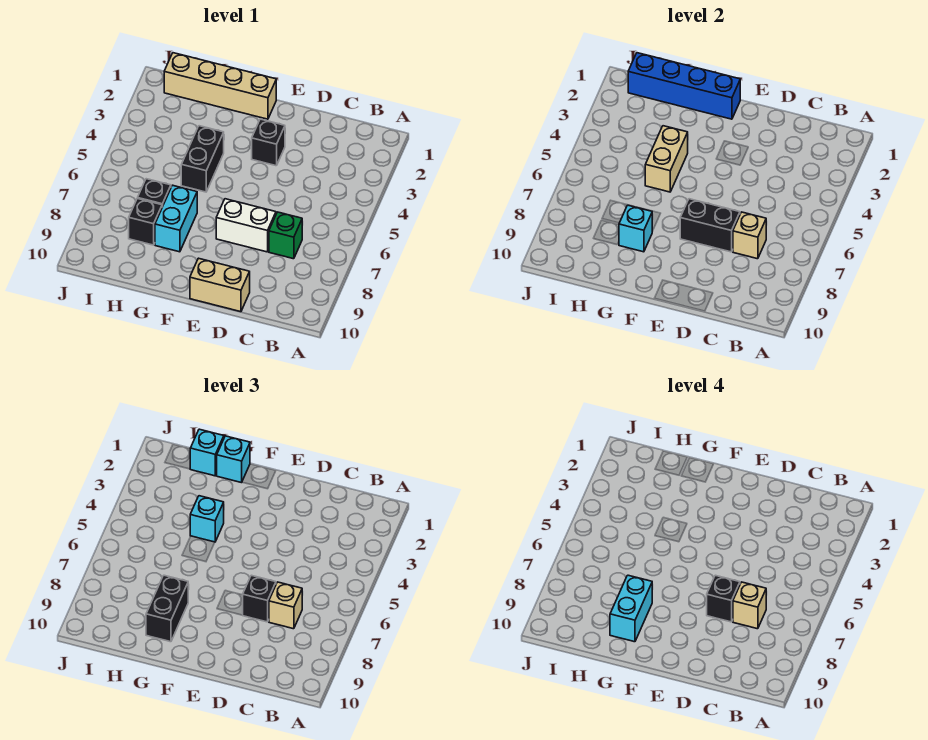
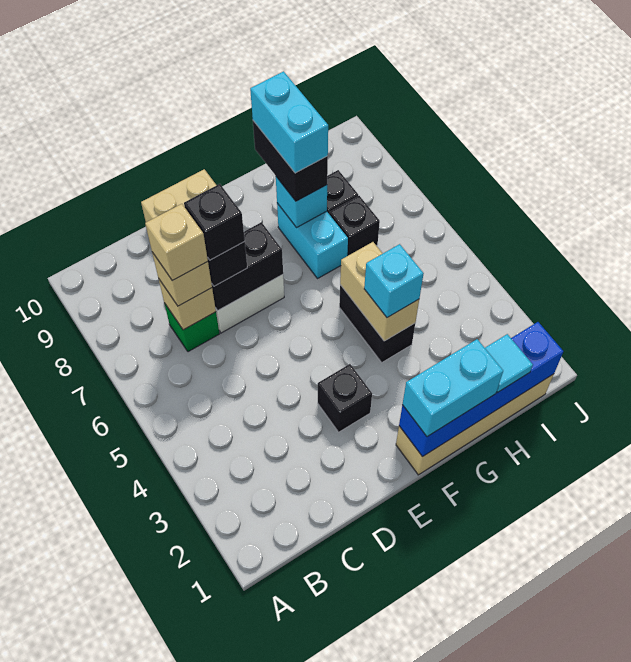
cyan brick G1 level 3 -> cyan brick F1:G1 level 3
cyan brick H1 level 3 -> cyan tile H1 level 3

